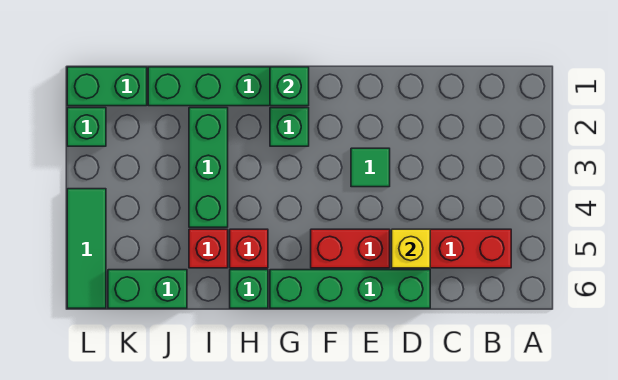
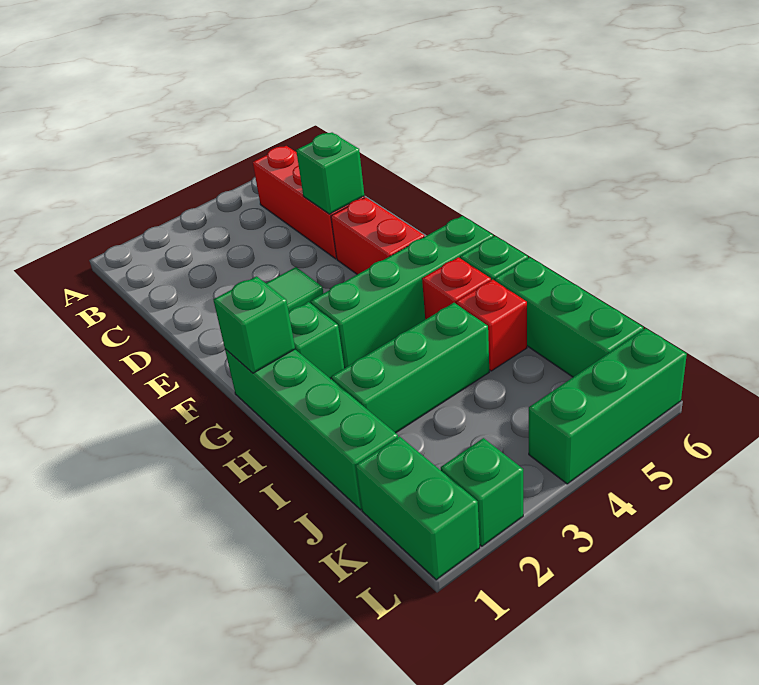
yellow brick D5 level 2 -> green brick D5 level 2
green brick D6:G6 level 1 -> green brick G3:G6 level 1
green brick J6:K6 level 1 -> green brick I6:K6 level 1
green tile L4:L6 level 1 -> green brick L4:L6 level 1

